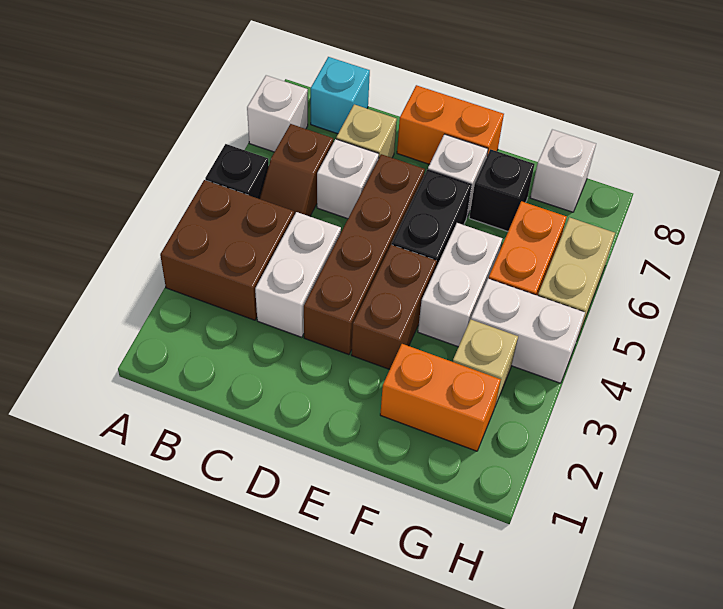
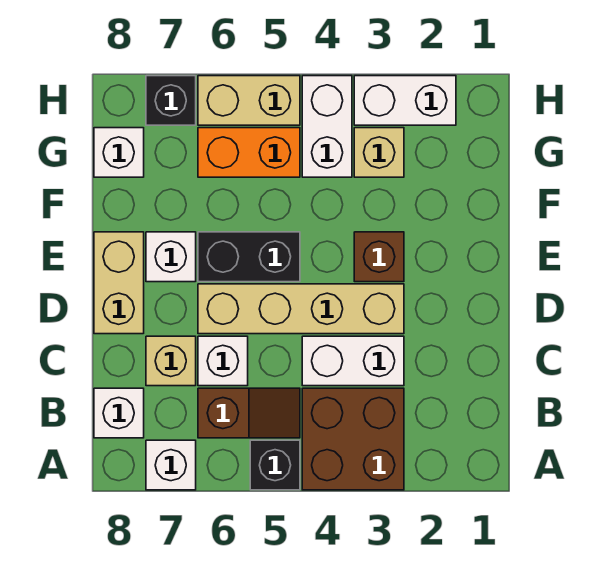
cyan brick B8 level 1 -> white brick B8 level 1
brown brick D3:D6 level 1 -> tan brick D3:D6 level 1
orange brick D8:E8 level 1 -> tan brick D8:E8 level 1
brown brick E3:E4 level 1 -> brown brick E3 level 1
orange brick F2:G2 level 1 -> none
white brick F4:F5 level 1 -> white brick H2:H3 level 1
black brick F7 level 1 -> black brick H7 level 1

